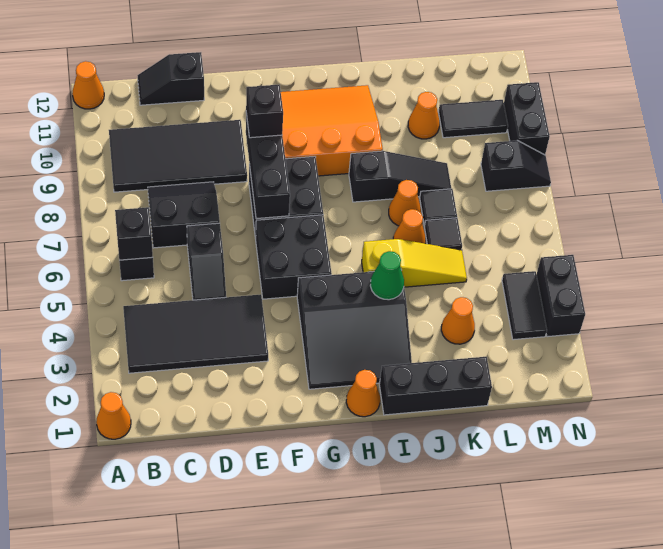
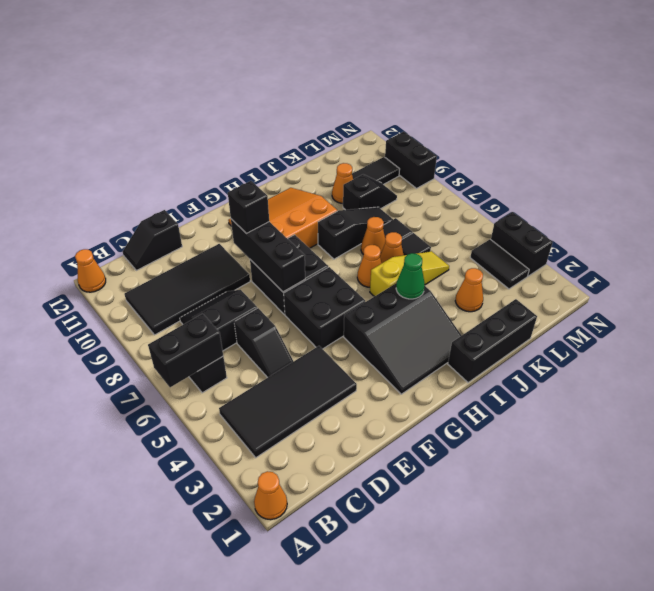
black brick B6 level 2 -> black brick A6:B6 level 2
orange cone H1 level 1 -> orange cone I6 level 1
black slope M8:N8 level 1 top M -> black slope K9:L9 level 1 top K

